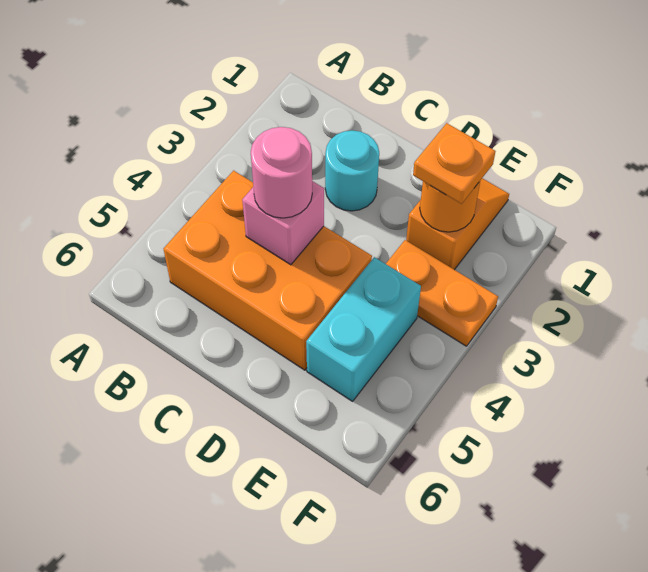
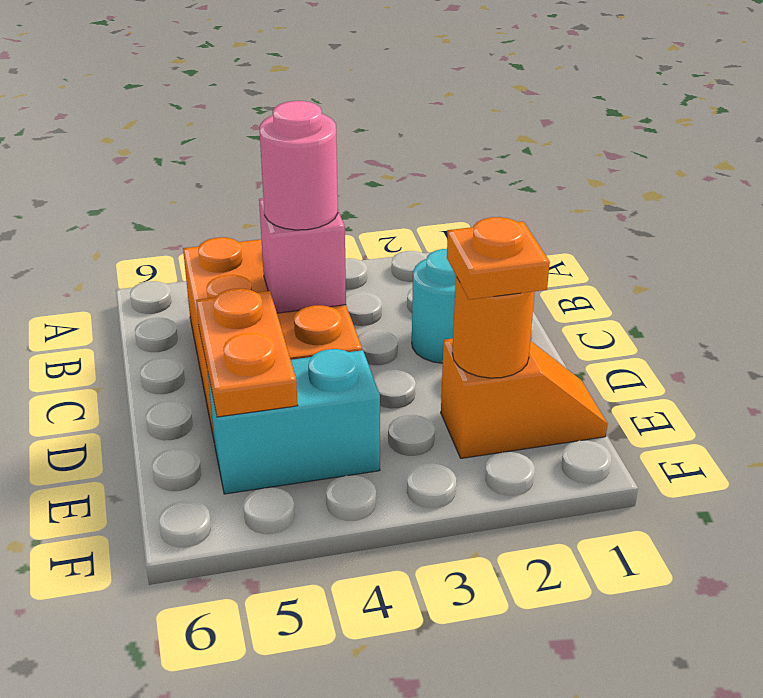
orange plate E3:F3 level 1 -> orange plate D5:E5 level 2

